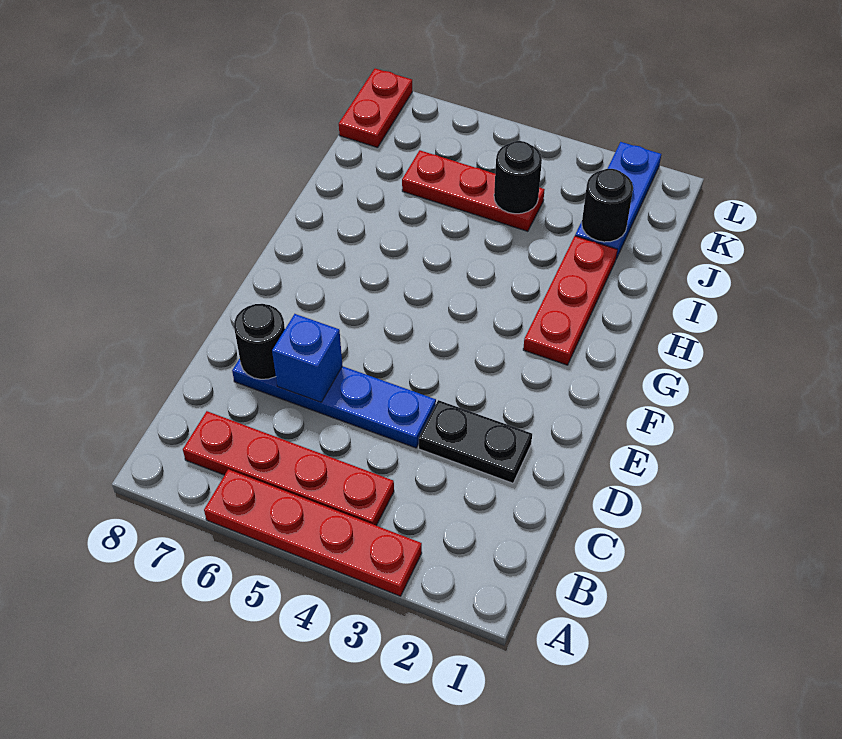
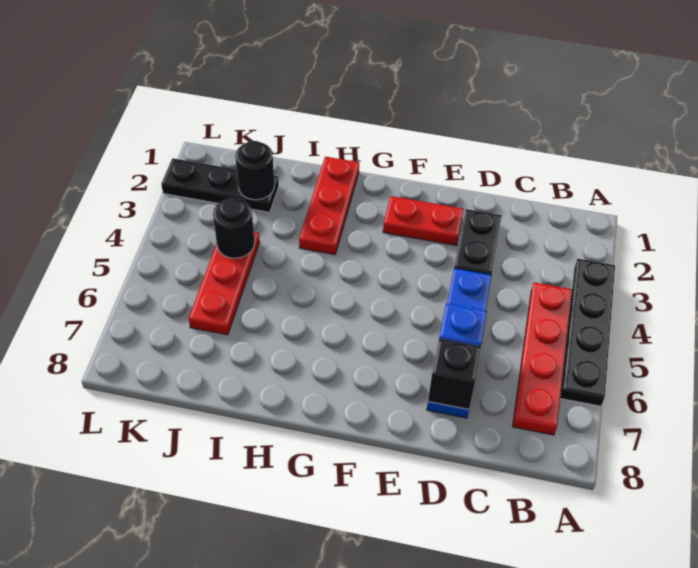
red plate A3:A6 level 1 -> black plate A3:A6 level 1
black round brick D7 level 2 -> black brick D7 level 2
red plate G2:I2 level 1 -> red plate H1:H3 level 1
blue plate J2:L2 level 1 -> black plate J2:L2 level 1
red plate K8:L8 level 1 -> red plate E2:F2 level 1

